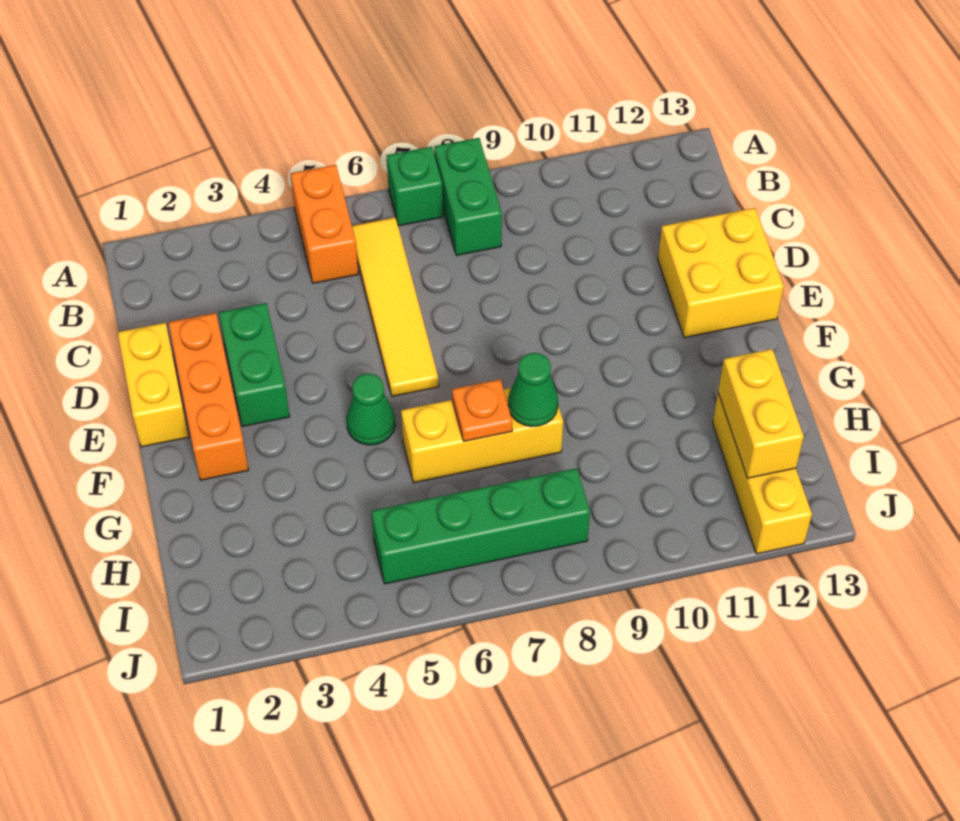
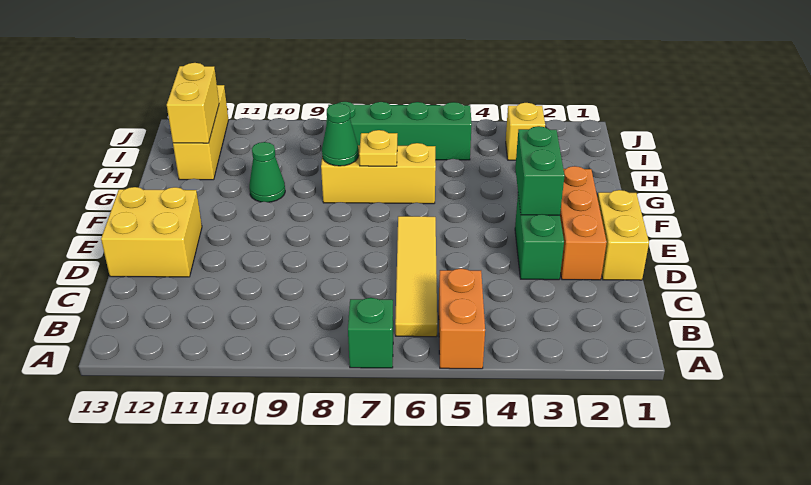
green brick A8:B8 level 1 -> green brick E3:F3 level 2
green cone F5 level 1 -> green cone G10 level 1
orange plate G7 level 2 -> yellow plate G7 level 2
none -> yellow brick I3 level 1

